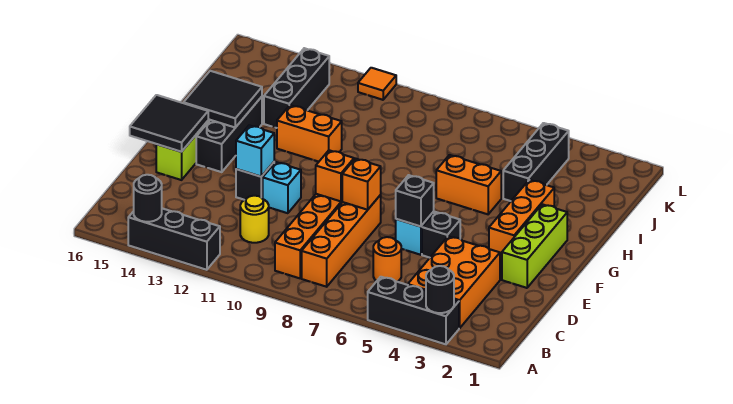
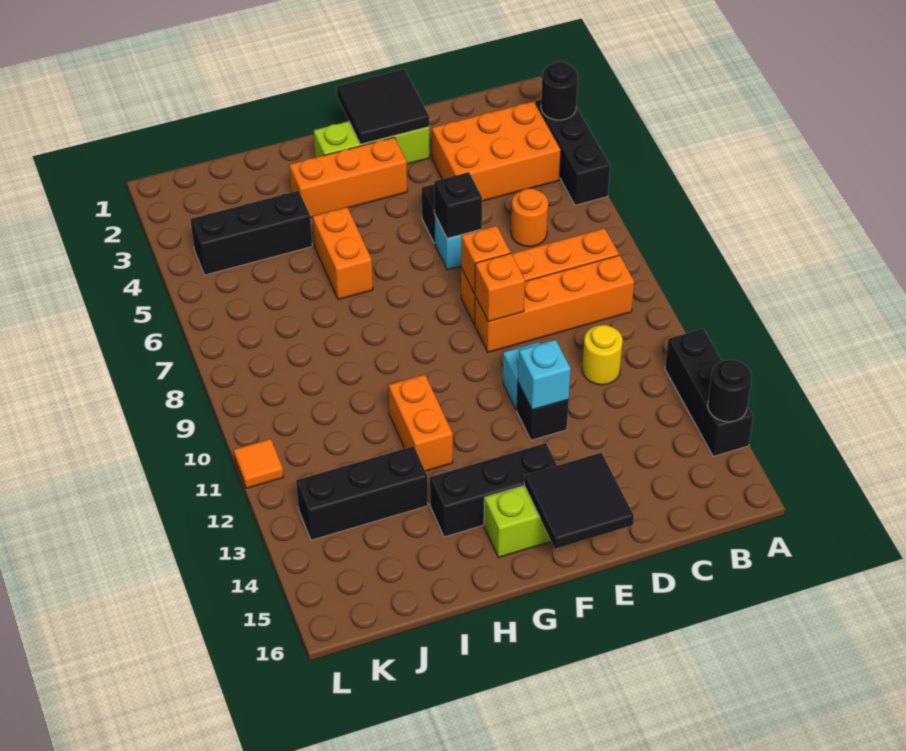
black tile G14:H15 level 2 -> black tile E1:F2 level 2

